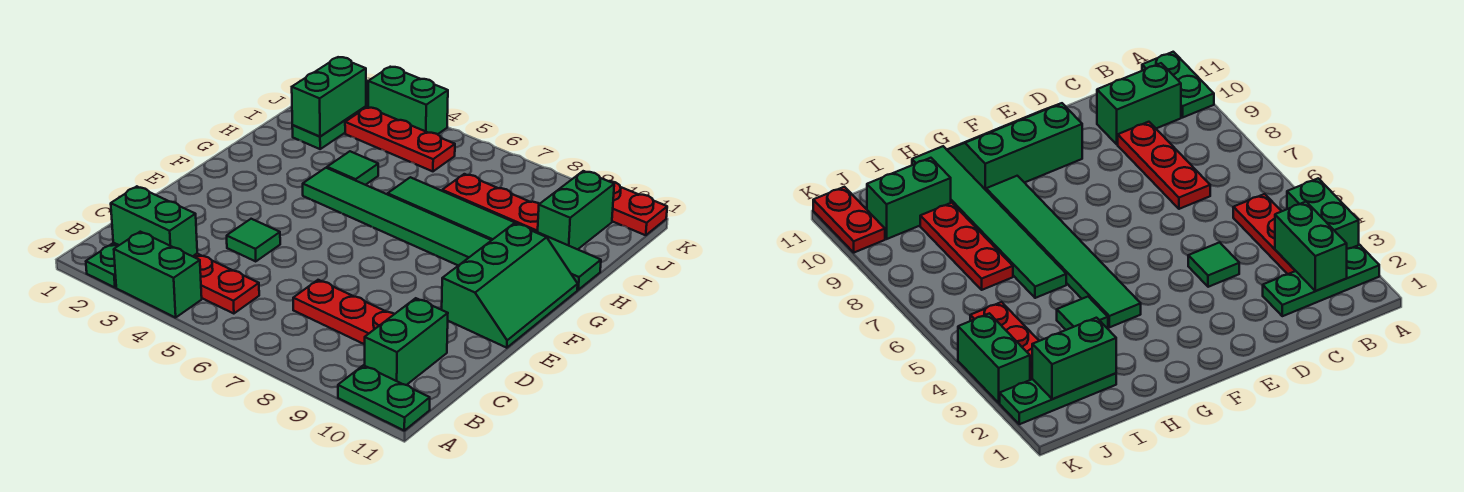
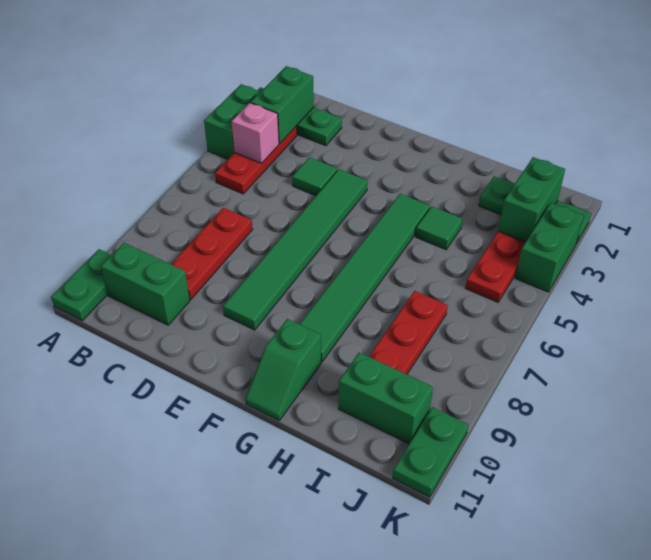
none -> pink brick B4 level 2
green slope E10:G11 level 1 top 10 -> green slope G10:G11 level 1 top 10
green tile H6:H11 level 1 -> green tile E4:E9 level 1
green brick I2:J2 level 2 -> green brick J2:J3 level 2
red plate K10:K11 level 1 -> green plate K10:K11 level 1

